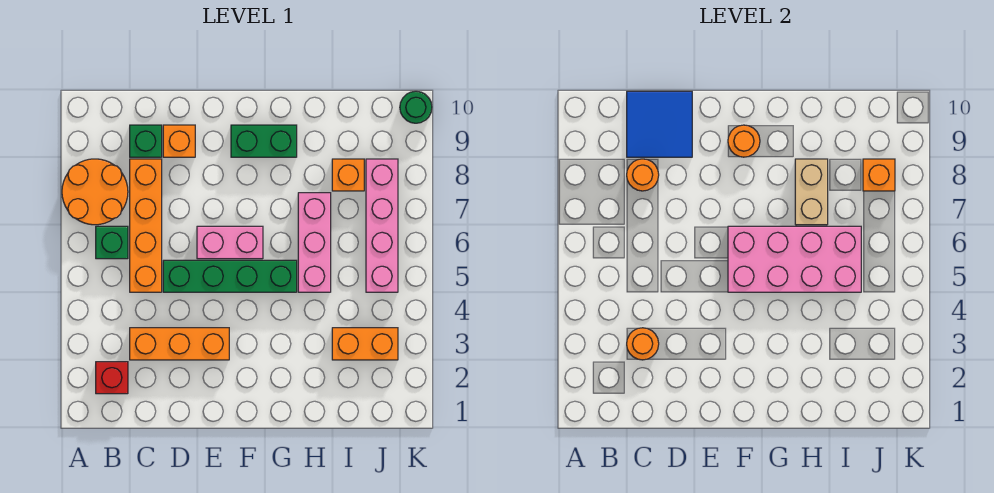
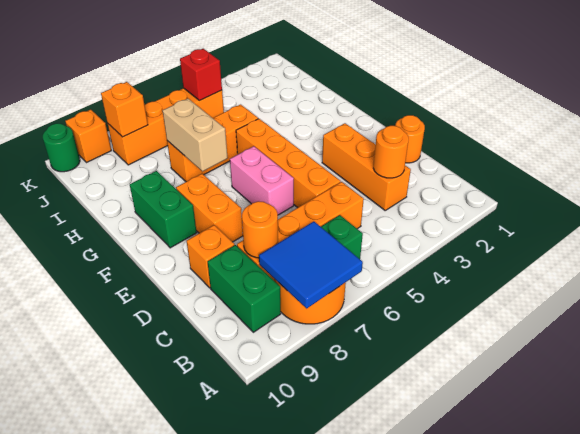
red brick B2 level 1 -> red brick J5 level 2
green brick C9 level 1 -> green brick B9:C9 level 1
blue tile C9:D10 level 2 -> blue tile A7:B8 level 2
green brick D5:G5 level 1 -> orange brick D5:G5 level 1
pink brick F5:I6 level 2 -> none
orange round brick F9 level 2 -> orange round brick D1 level 1
pink brick H5:H7 level 1 -> orange brick H5:H7 level 1
tan brick H7:H8 level 2 -> tan brick G7:H7 level 2
orange brick I3:J3 level 1 -> orange brick E8:F8 level 1
orange brick I8 level 1 -> orange brick K9 level 1
pink brick J5:J8 level 1 -> orange brick J5:J8 level 1

